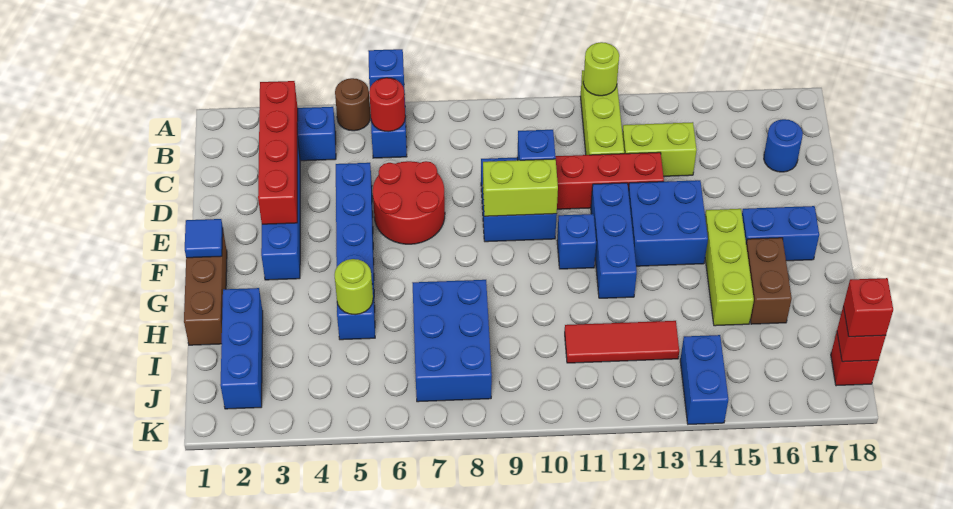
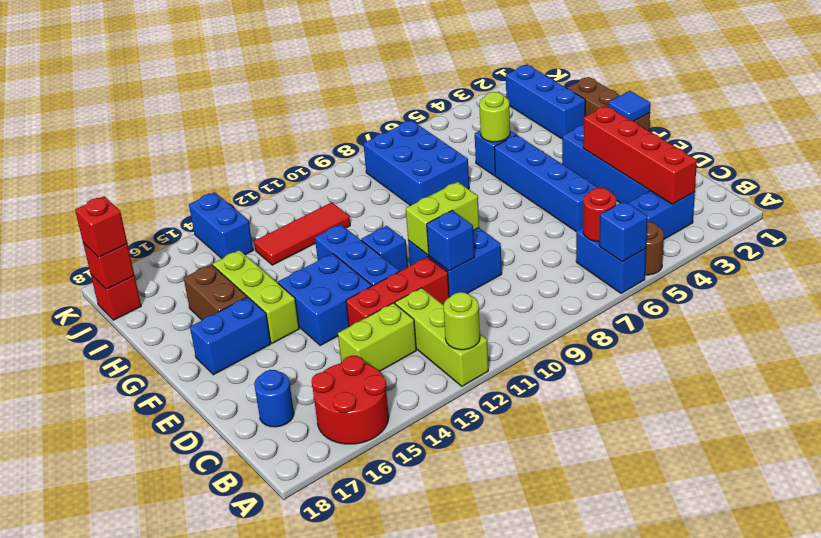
red round brick D6:E7 level 1 -> red round brick A15:B16 level 1

